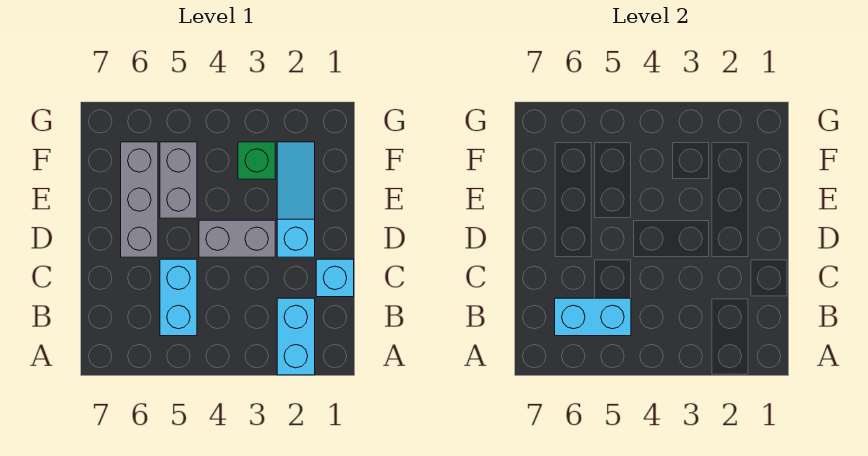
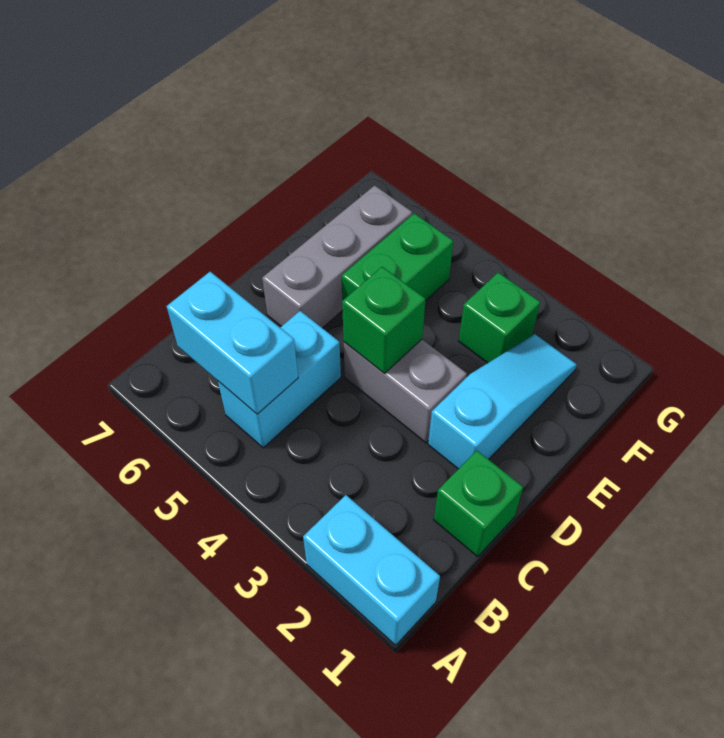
cyan brick A2:B2 level 1 -> cyan brick A1:A2 level 1
cyan brick C1 level 1 -> green brick C1 level 1
none -> green brick D4 level 2
grey brick E5:F5 level 1 -> green brick E5:F5 level 1

